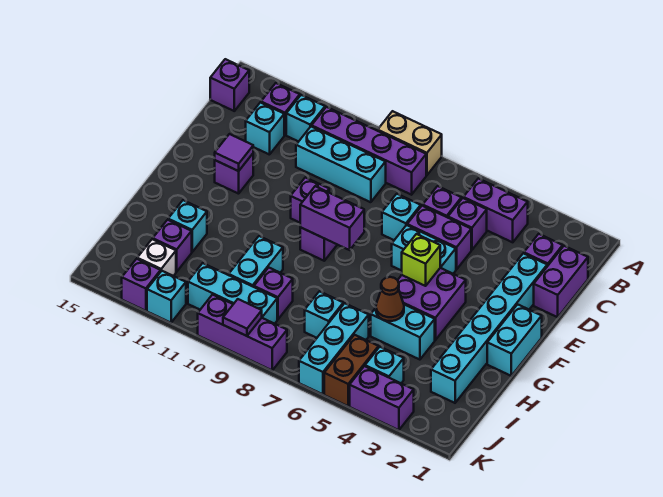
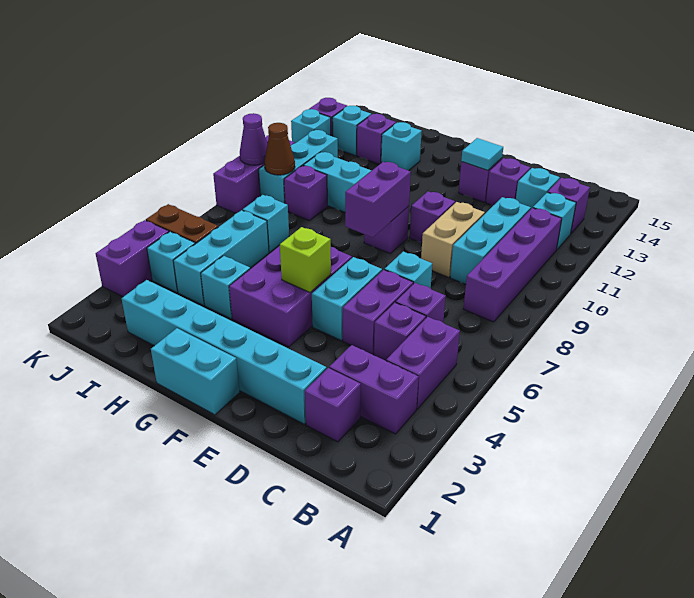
tan brick A8:A9 level 1 -> tan brick D9:D10 level 1
purple brick B15 level 1 -> purple brick D13 level 1
purple brick C1:D1 level 1 -> purple brick B3:C3 level 1
purple tile E13 level 2 -> cyan tile E13 level 2
purple brick F4:G5 level 1 -> purple brick F4:G6 level 1
cyan brick H4:H5 level 1 -> cyan brick H4 level 1
brown cone H5 level 2 -> brown cone J9 level 2
cyan brick I6:K6 level 1 -> cyan brick I4:I6 level 1
white brick J13 level 1 -> cyan brick J13 level 1
purple tile K9 level 2 -> purple cone K9 level 2

